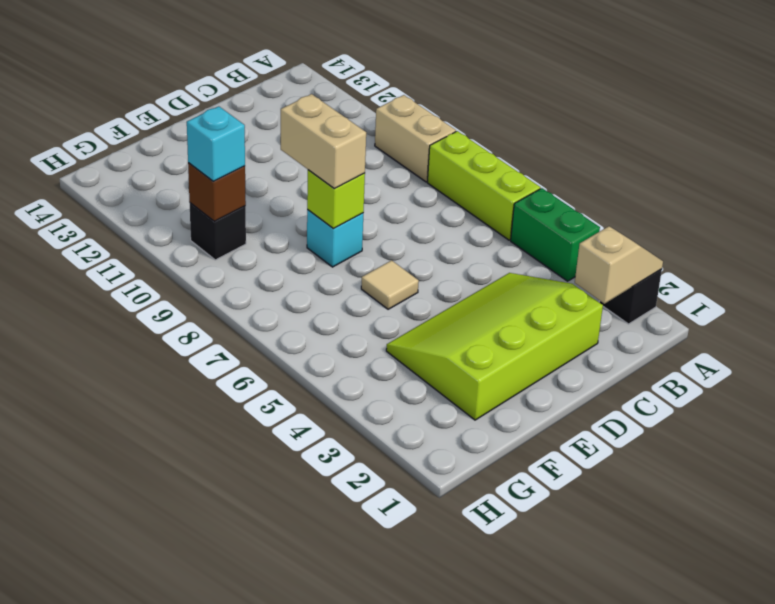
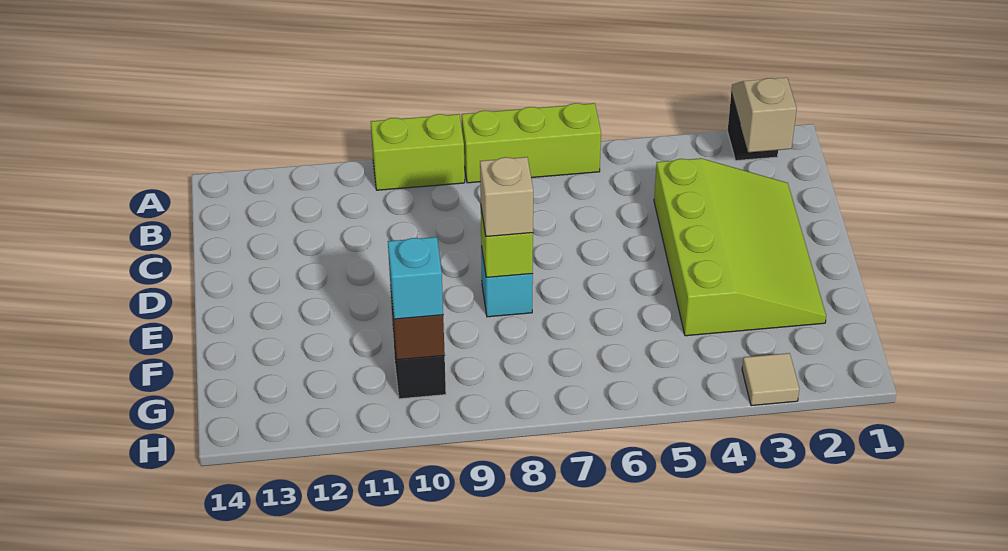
green brick A4:A5 level 1 -> none
tan brick A9:A10 level 1 -> lime brick A9:A10 level 1
lime slope C2:F4 level 1 top 2 -> lime slope C2:F4 level 1 top 4
tan tile E6 level 1 -> tan tile H3 level 1
tan brick E8:E9 level 3 -> tan brick E8 level 3

